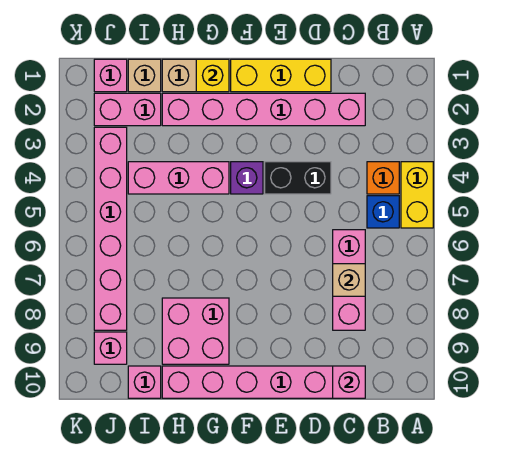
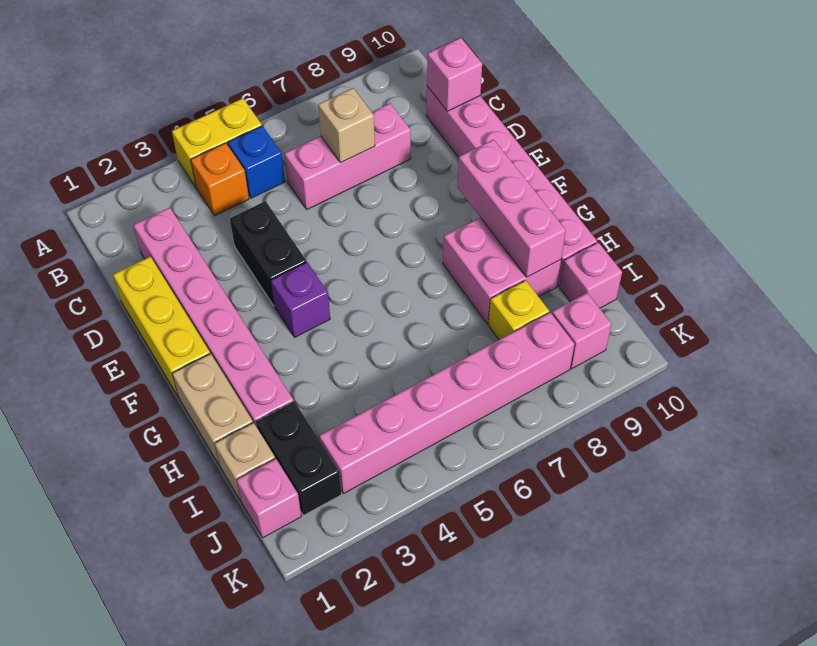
yellow brick G1 level 2 -> yellow brick I8 level 1
pink brick G4:I4 level 1 -> pink brick F9:H9 level 2
pink brick I2:J2 level 1 -> black brick I2:J2 level 1

